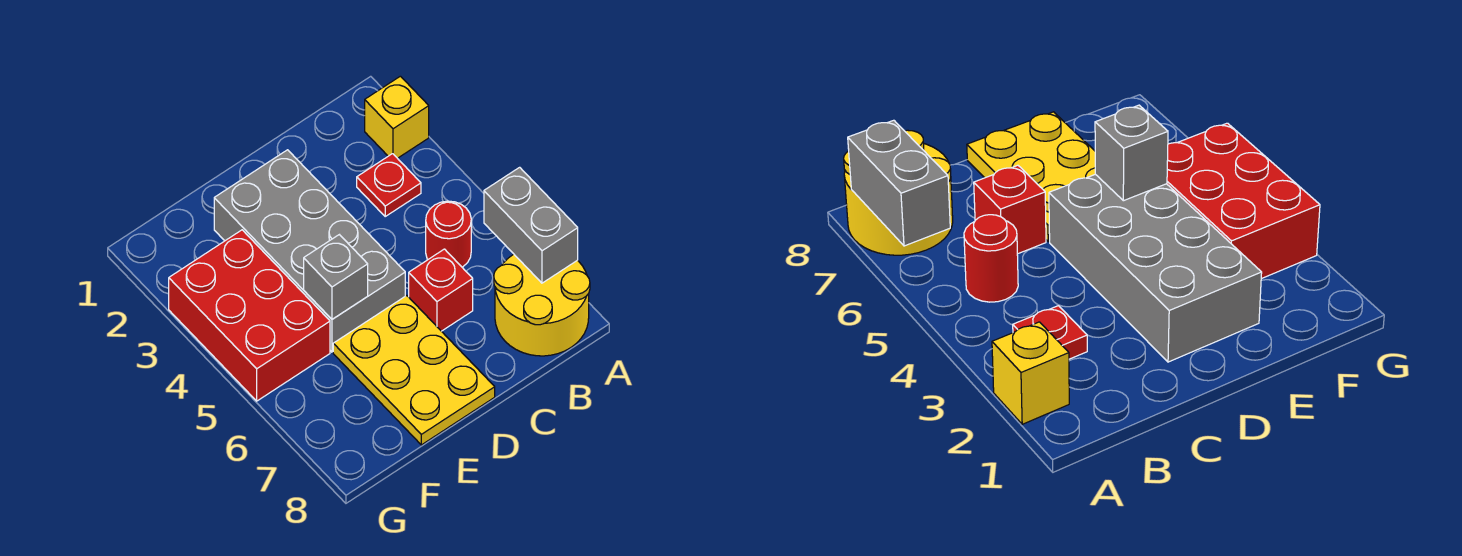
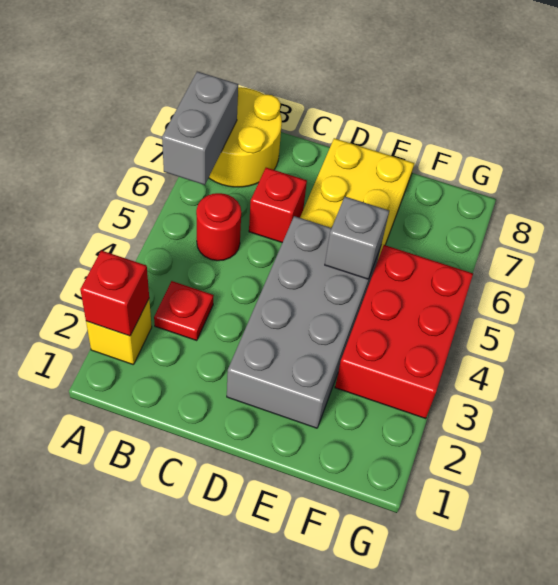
none -> red brick A2 level 2

